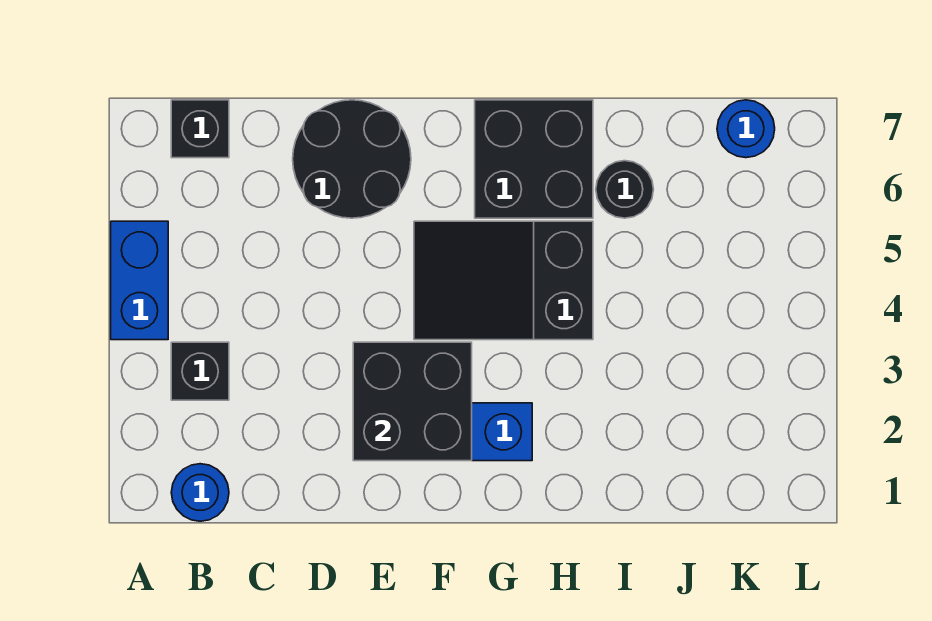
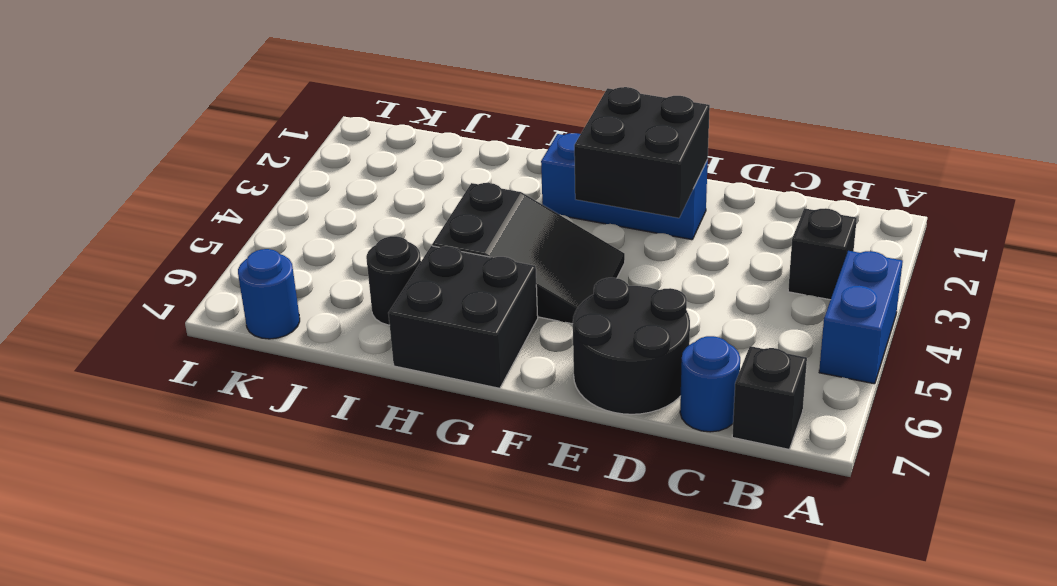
blue round brick B1 level 1 -> blue round brick C7 level 1

